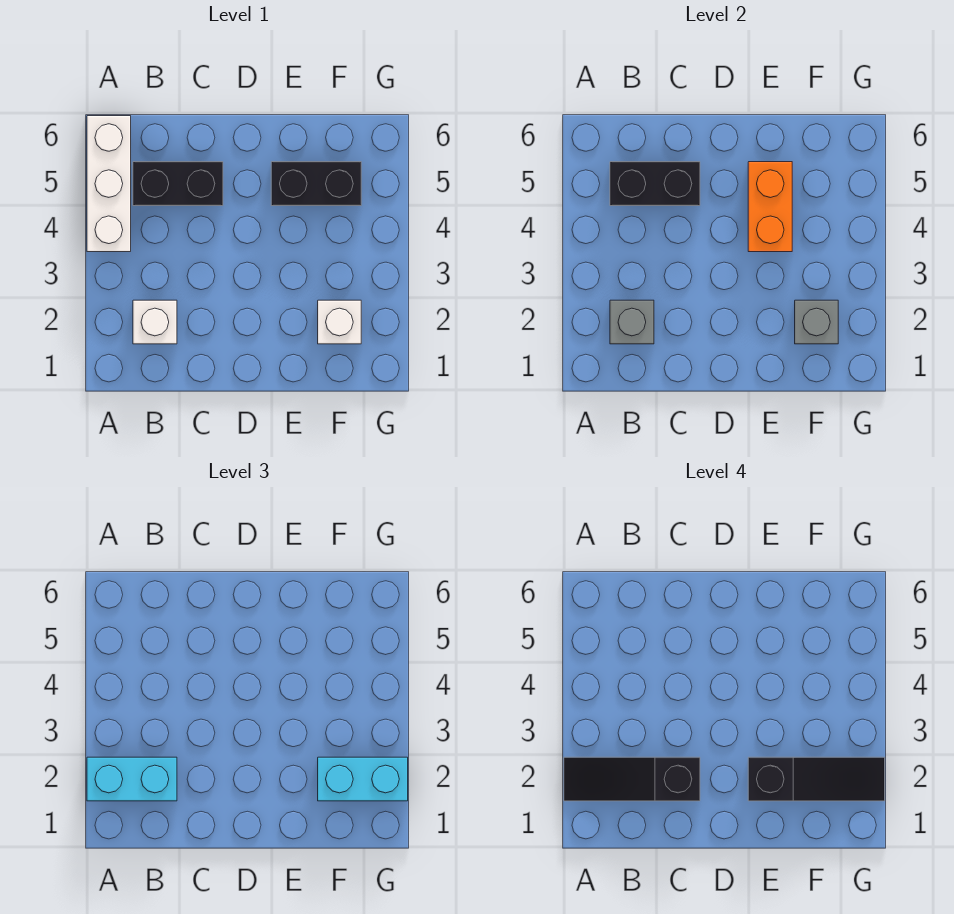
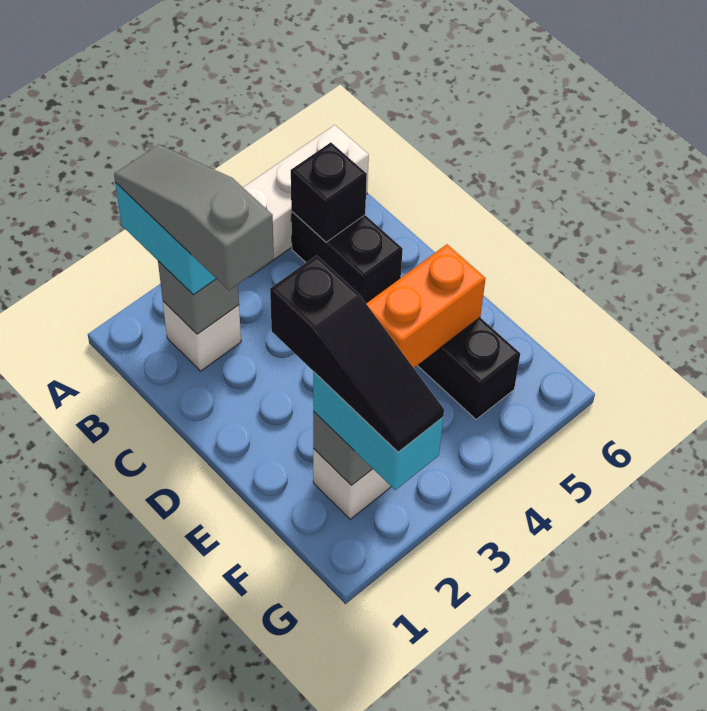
black slope A2:C2 level 4 top C -> grey slope A2:C2 level 4 top C
black brick B5:C5 level 2 -> black brick B5 level 2

